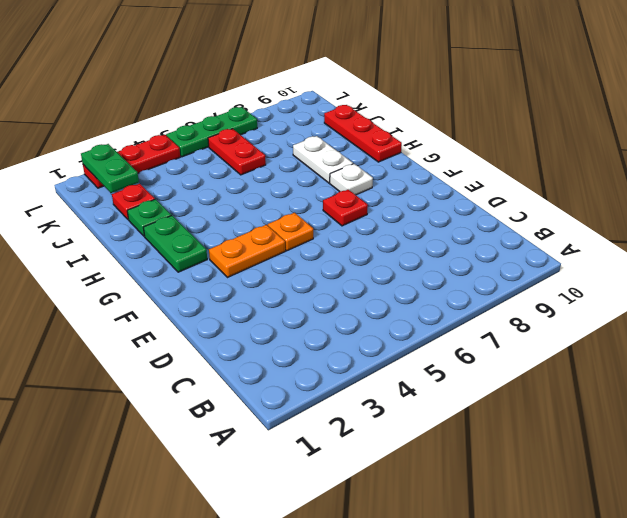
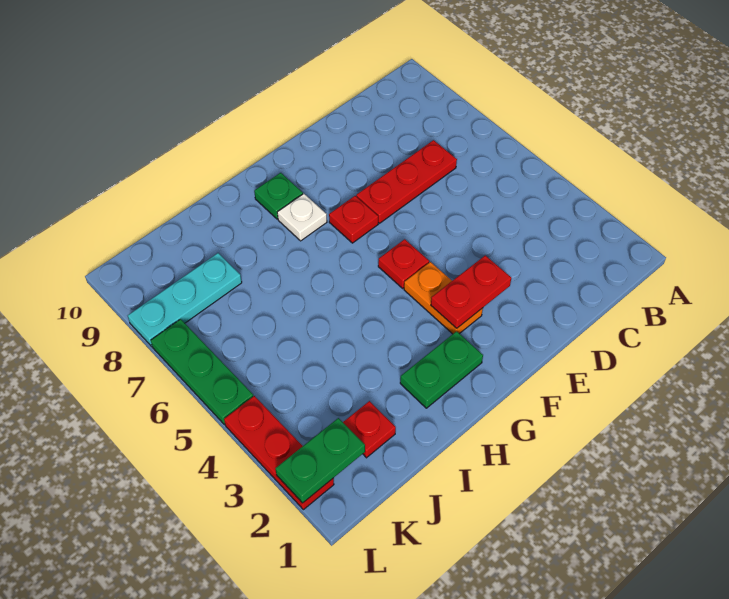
orange plate F5 level 1 -> red plate F5 level 1
white plate H8:I8 level 1 -> none
red plate H10:J10 level 1 -> red plate C7:E7 level 1
green plate I2 level 1 -> green plate G9 level 1
red plate J6:K6 level 1 -> red plate E3:F3 level 2
none -> cyan plate J8:L8 level 1

